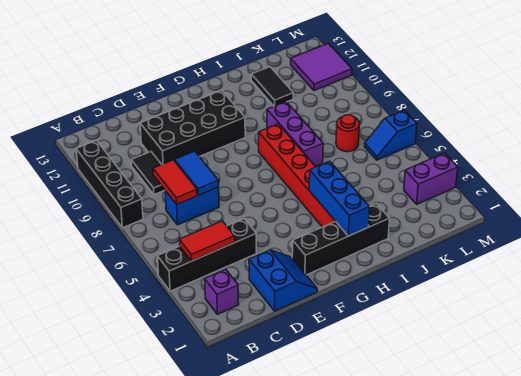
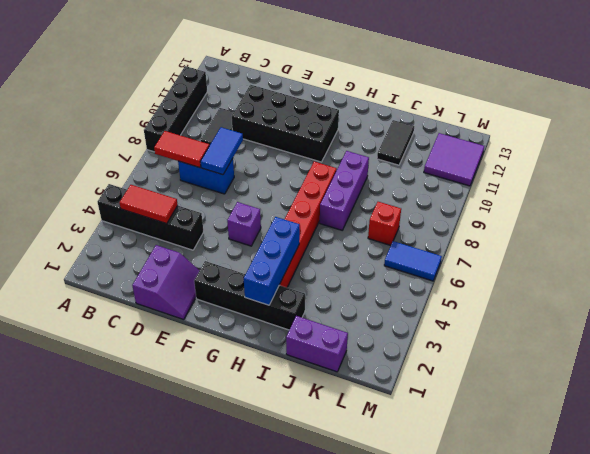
purple brick B2 level 1 -> purple brick F5 level 1
red tile C7:C8 level 2 -> red tile B7:C7 level 2
blue slope D1:E2 level 1 top D -> purple slope D1:E2 level 1 top D
red round brick K7 level 1 -> red brick K7 level 1
purple brick L3:M3 level 1 -> purple brick J1:K1 level 1
blue slope L6:M6 level 1 top M -> blue tile L6:M6 level 1

